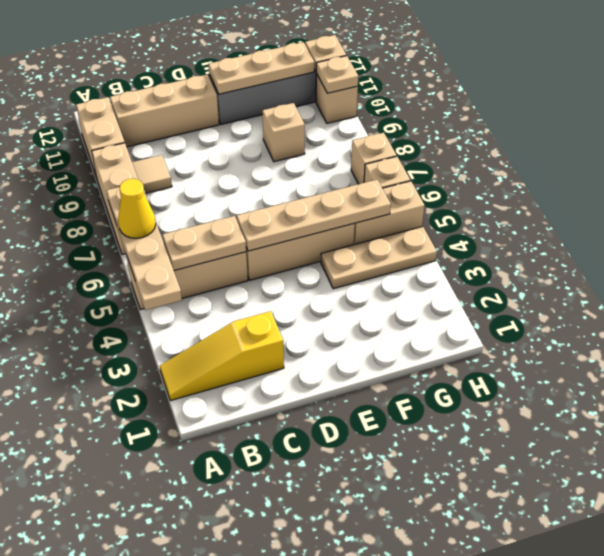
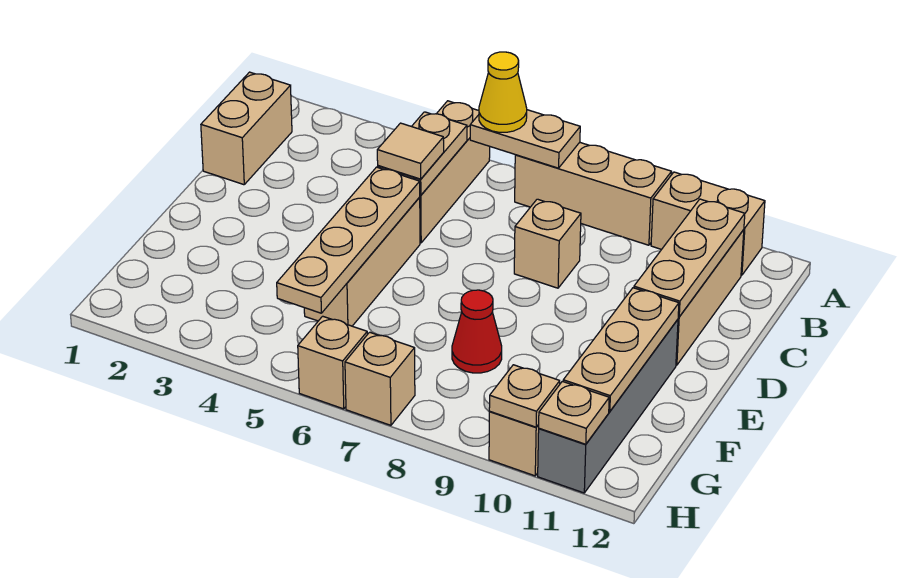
yellow slope A2:C2 level 1 top C -> none
tan plate A4:A7 level 2 -> tan plate A6:A7 level 2
tan tile B9 level 1 -> tan tile C5 level 3
tan plate F4:H4 level 1 -> tan plate B11:D11 level 2
none -> red cone F8 level 1
tan brick F9 level 1 -> tan brick C8 level 1
tan brick G5:H5 level 1 -> tan brick B1:C1 level 1

